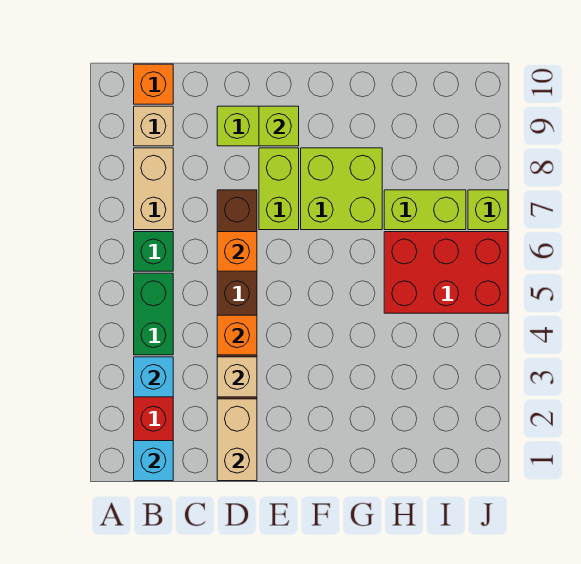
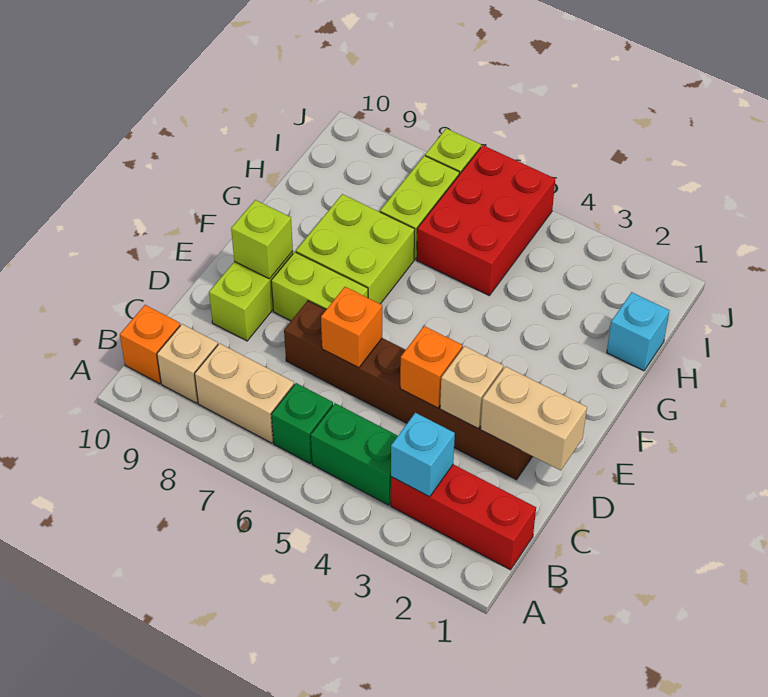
cyan brick B1 level 2 -> cyan brick H1 level 1

